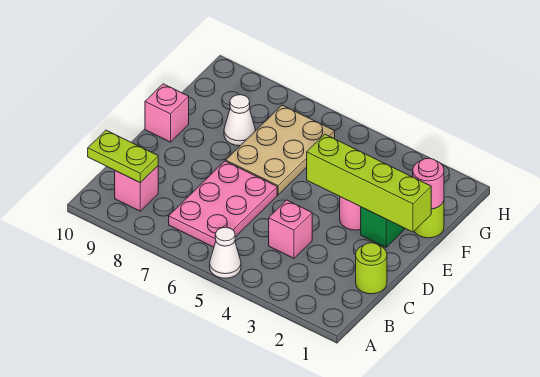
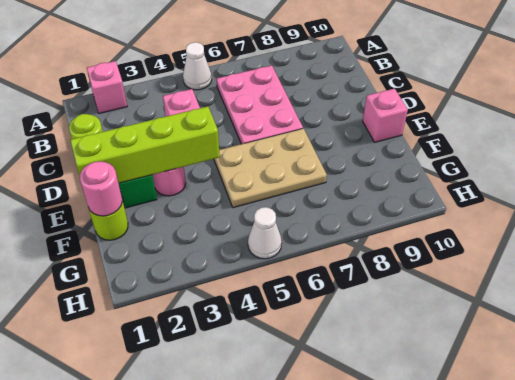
pink brick B9 level 1 -> pink brick A2 level 1
lime plate B9:B10 level 2 -> none
tan plate E6:G7 level 1 -> tan plate E5:F7 level 1
white cone F8 level 1 -> white cone H5 level 1

